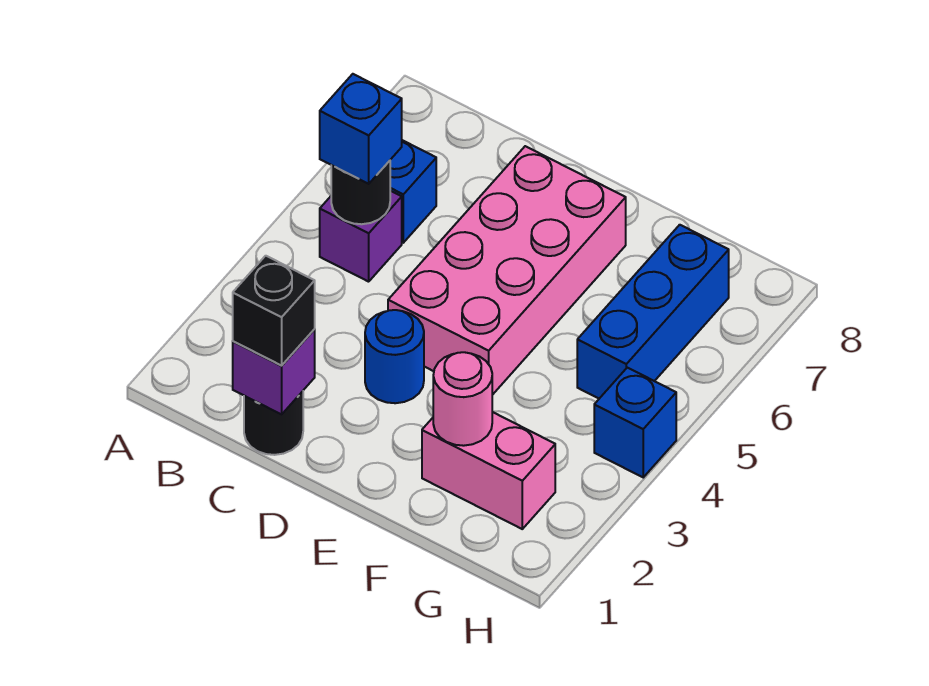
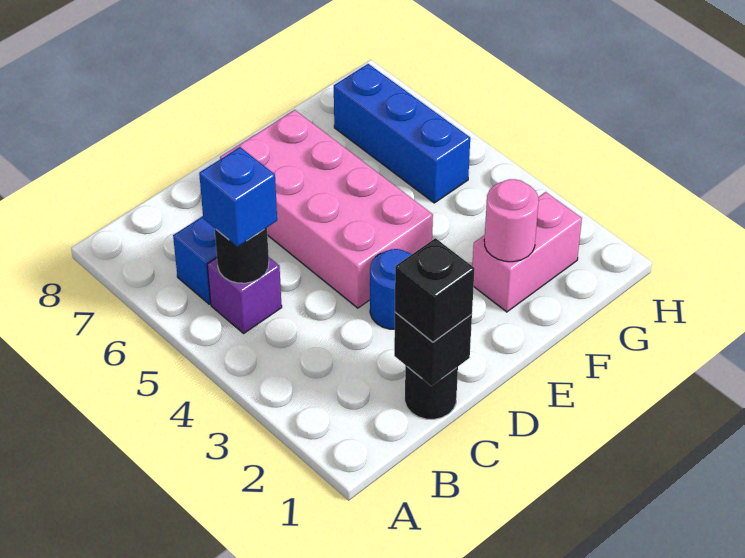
purple brick C1 level 2 -> black brick C1 level 2
blue brick H4 level 1 -> none

